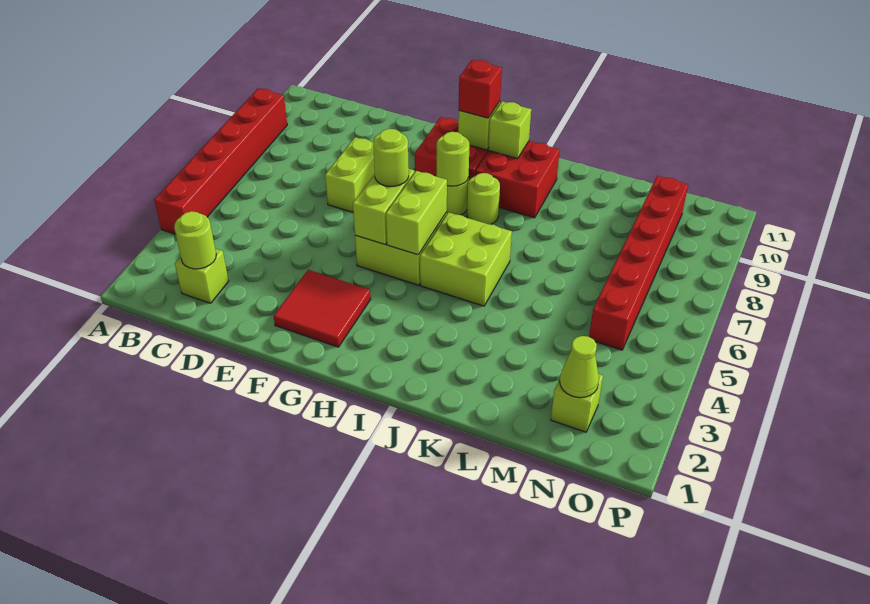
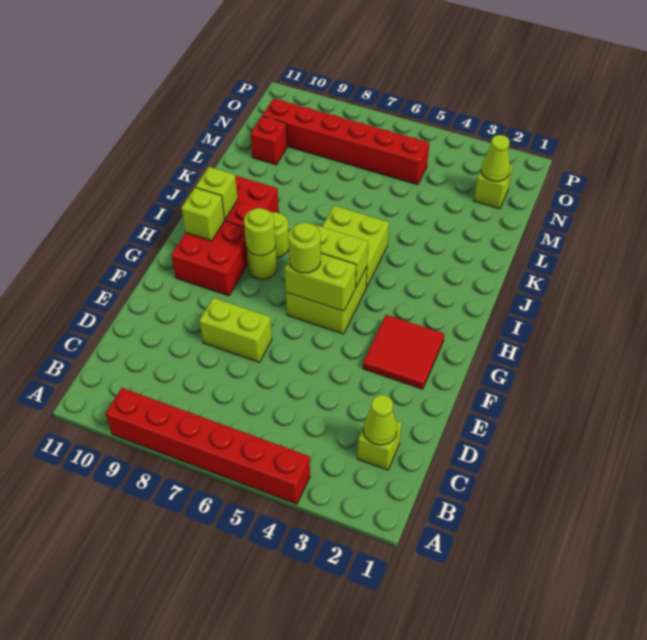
lime round brick C2 level 2 -> lime cone C2 level 2
red brick H10 level 3 -> red brick M10 level 1

